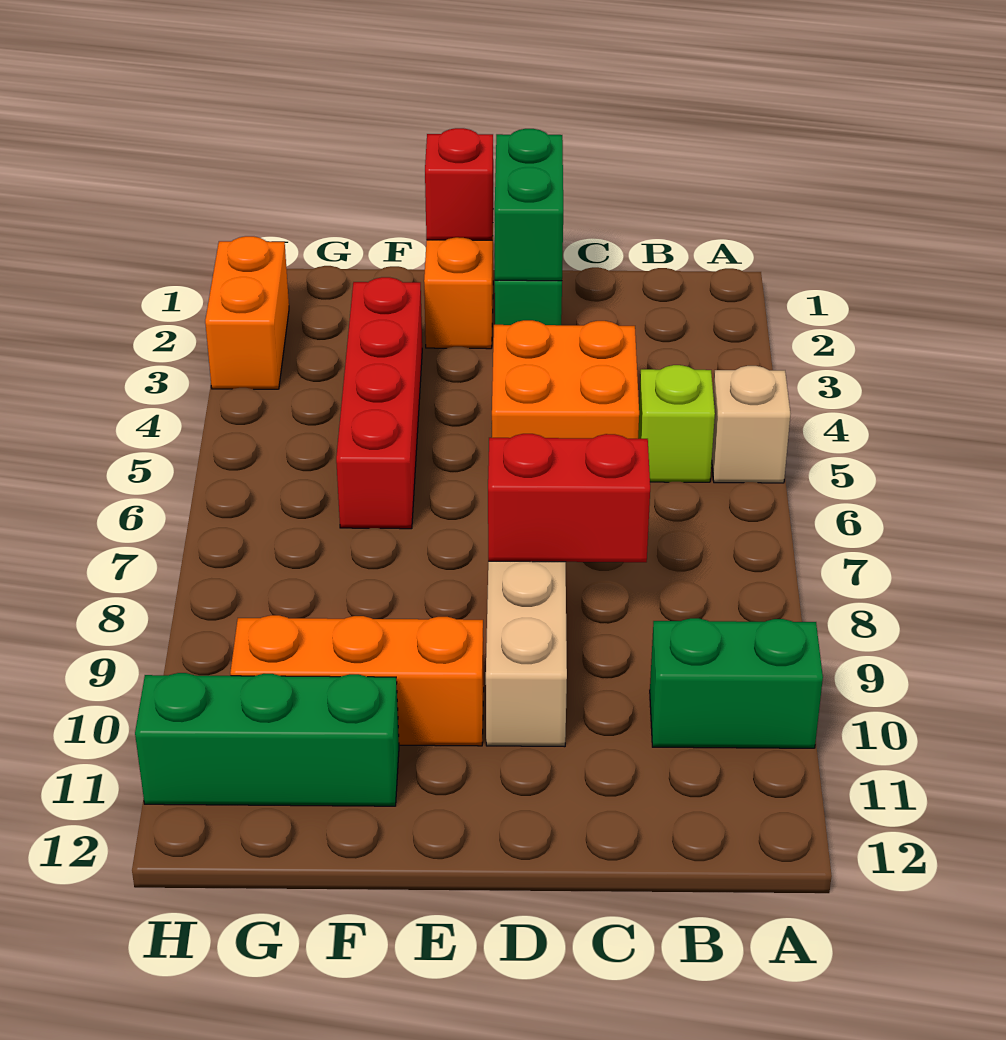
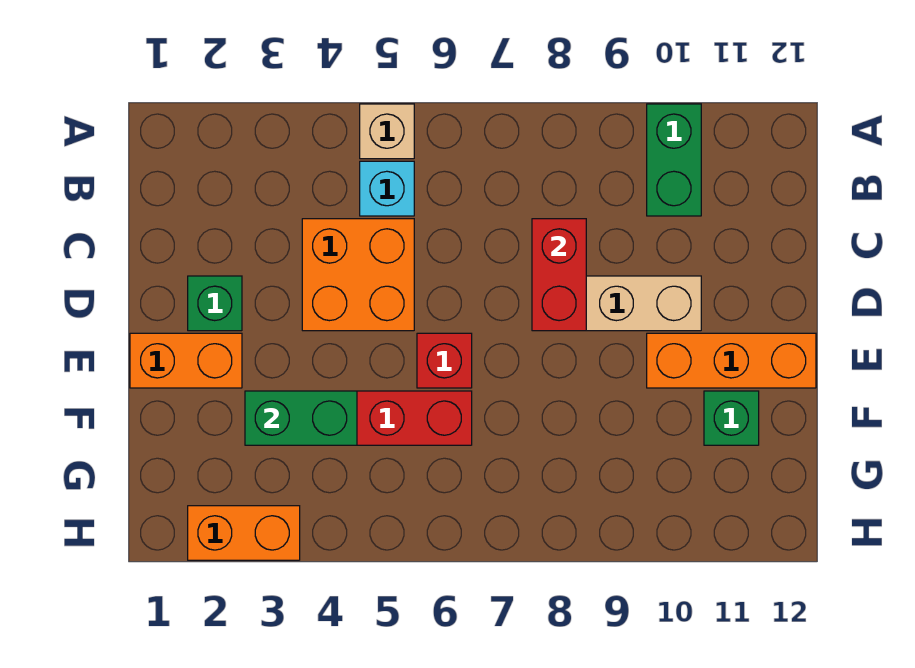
lime brick B5 level 1 -> cyan brick B5 level 1
green brick D1:D2 level 2 -> green brick F3:F4 level 2
red brick E1 level 2 -> red brick E6 level 1
orange brick E10:G10 level 1 -> orange brick E10:E12 level 1
green brick F11:H11 level 1 -> green brick F11 level 1

